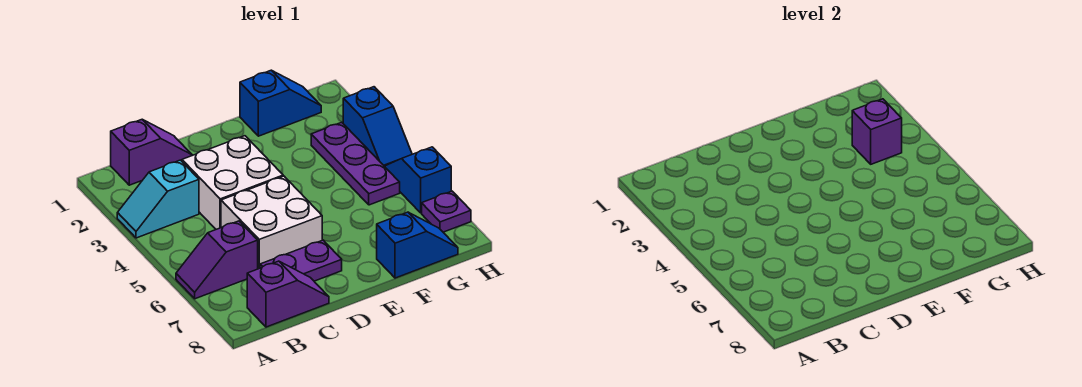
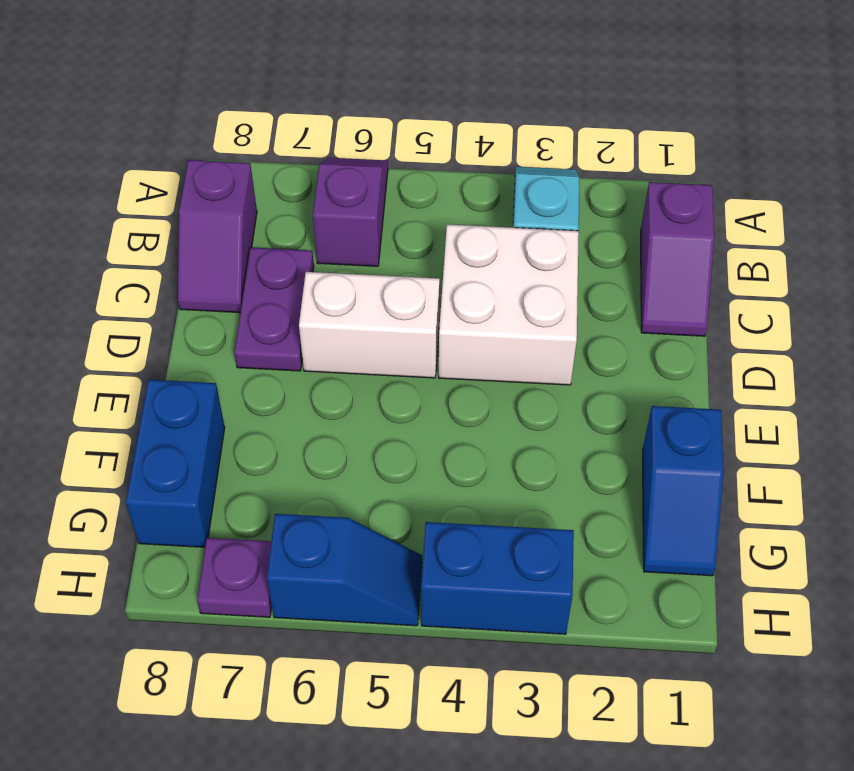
white brick C5:D6 level 1 -> white brick D5:D6 level 1
blue slope F8:G8 level 1 top F -> blue brick F8:G8 level 1
purple plate G3:G5 level 1 -> none
purple brick G3 level 2 -> none
blue slope H3:H4 level 1 top 3 -> blue brick H3:H4 level 1

